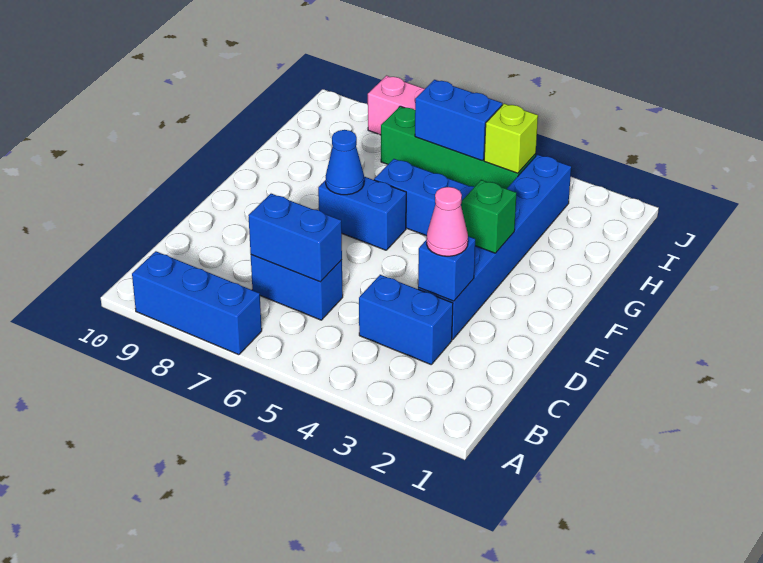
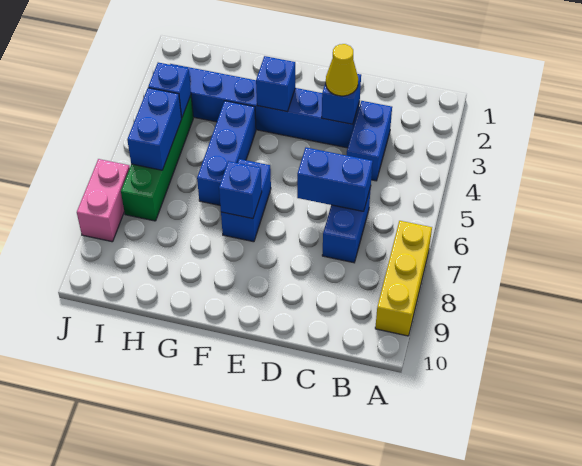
blue brick A7:A9 level 1 -> yellow brick A7:A9 level 1
blue brick C6:C7 level 2 -> blue brick C6:D6 level 2
pink cone D3 level 3 -> yellow cone D3 level 3
green brick F3 level 2 -> blue brick F3 level 2
blue cone F7 level 2 -> blue brick F7 level 2
lime brick I4 level 2 -> blue brick I4 level 2

